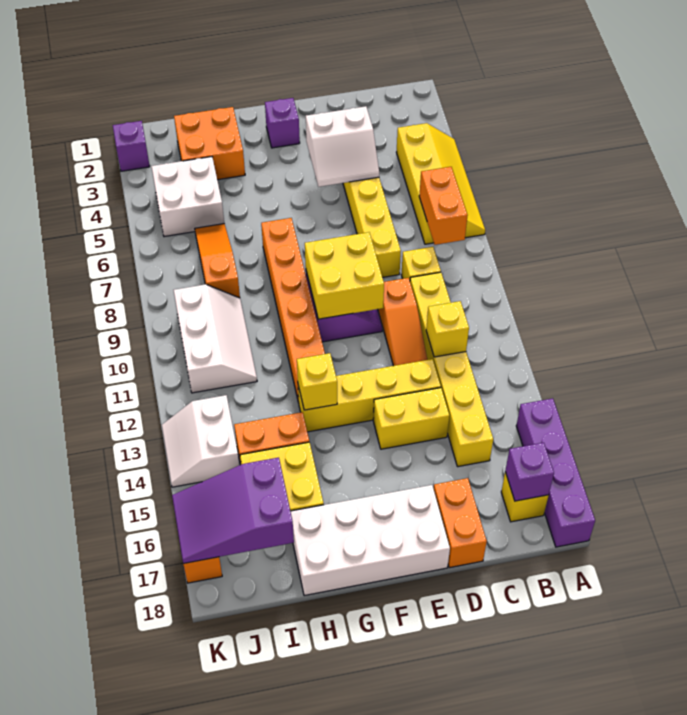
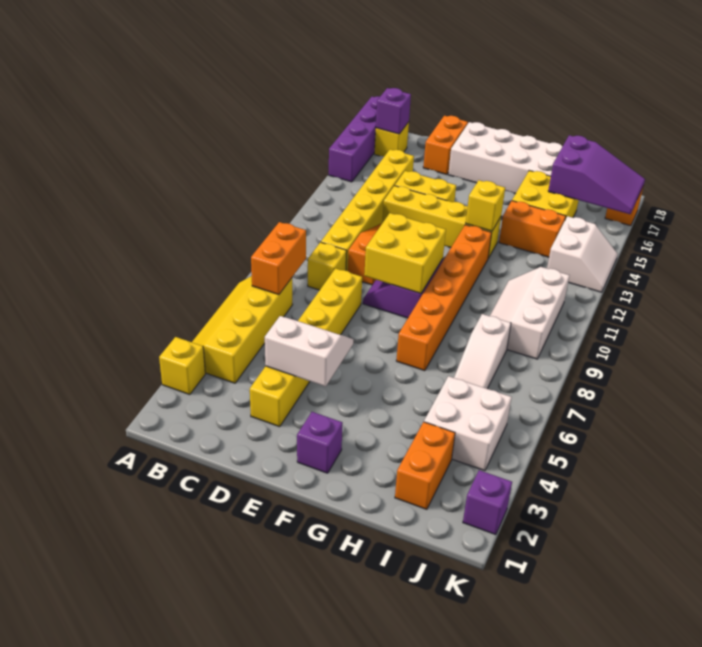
yellow brick C12 level 2 -> yellow brick A3 level 1
orange brick H2:I3 level 1 -> orange brick I2:I3 level 1
orange slope I6:I8 level 1 top 8 -> white slope I6:I8 level 1 top 8

